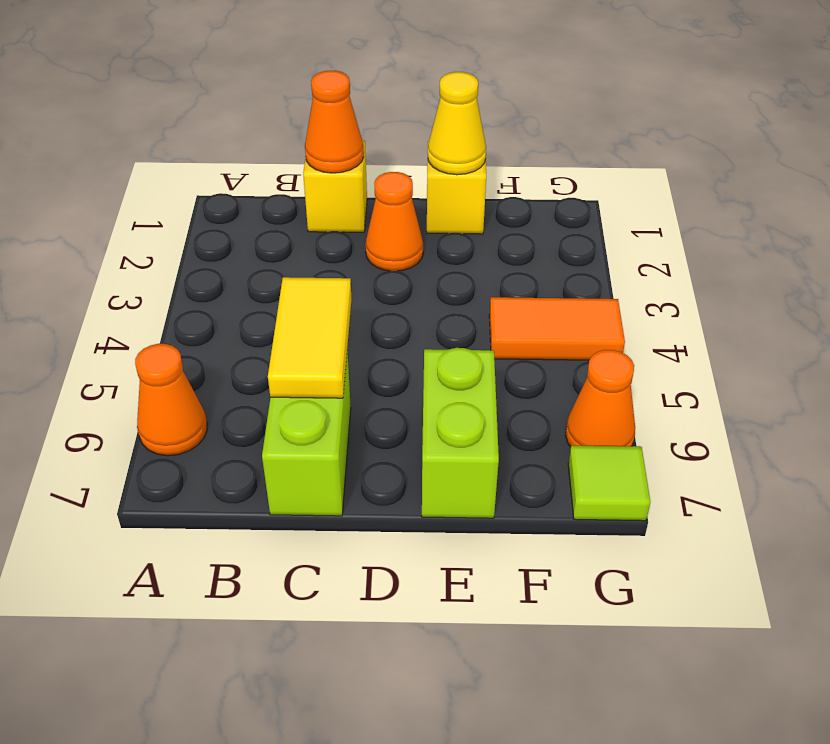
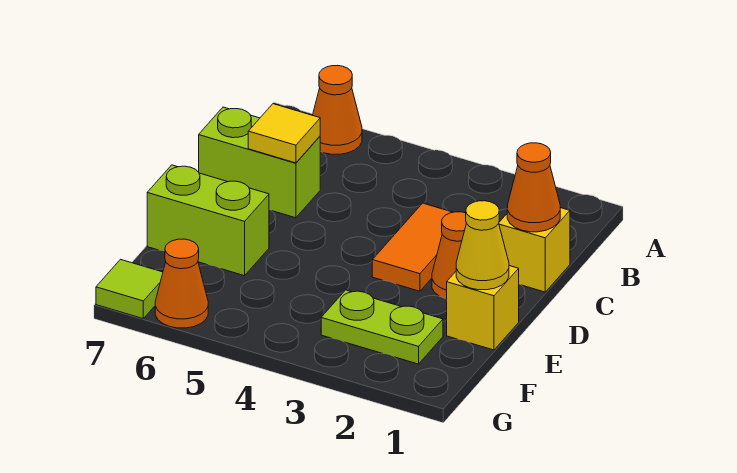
yellow tile C5:C6 level 2 -> yellow tile C6 level 2
none -> lime plate F2:F3 level 1
orange tile F4:G4 level 1 -> orange tile C3:D3 level 1

